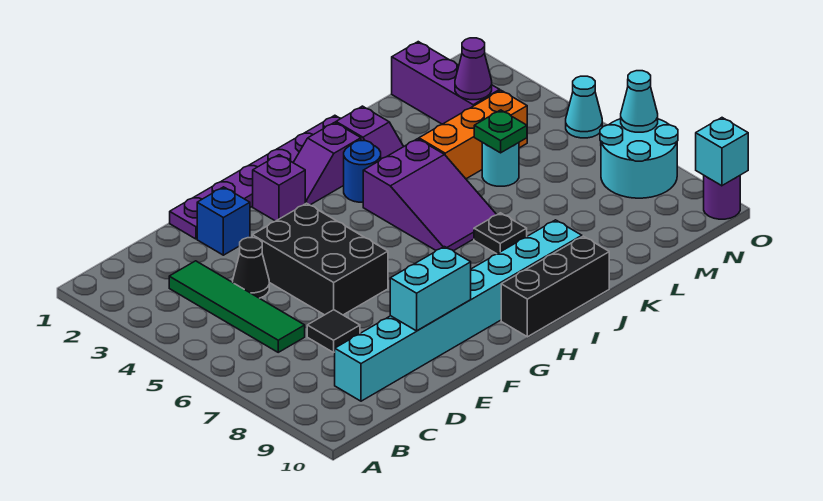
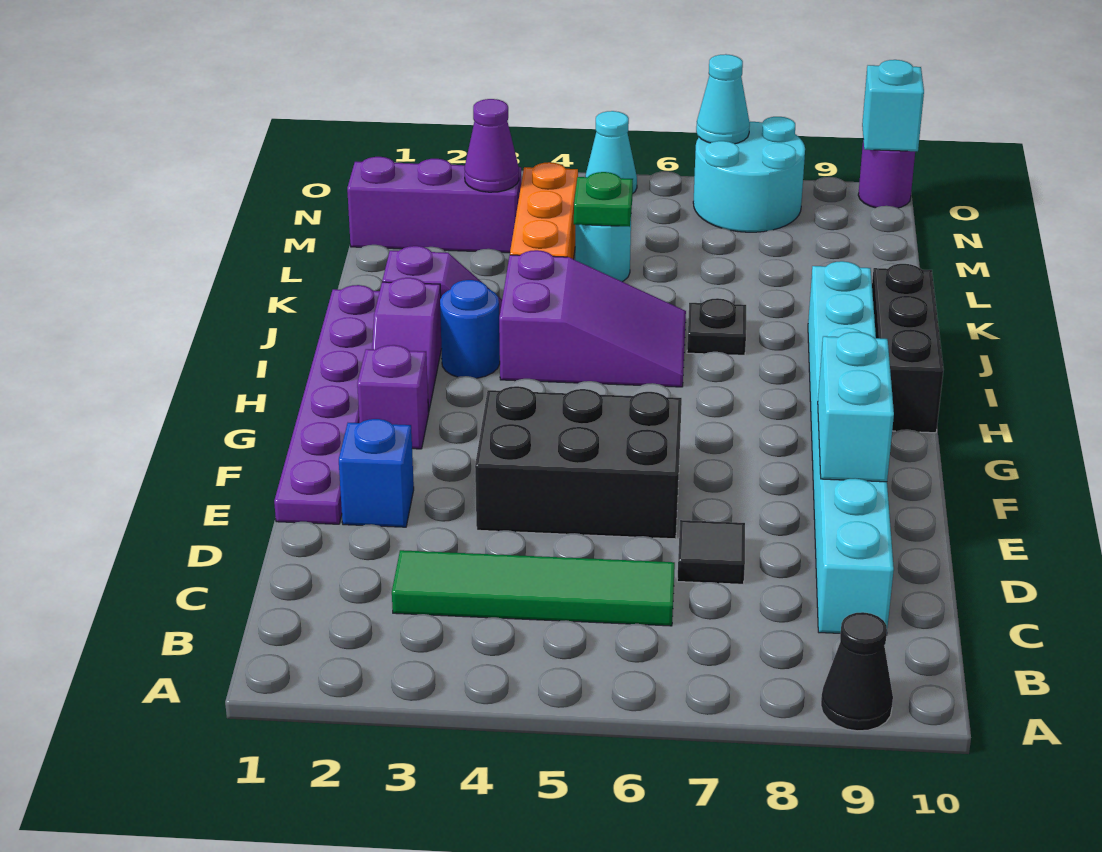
black cone D4 level 1 -> black cone A9 level 1

